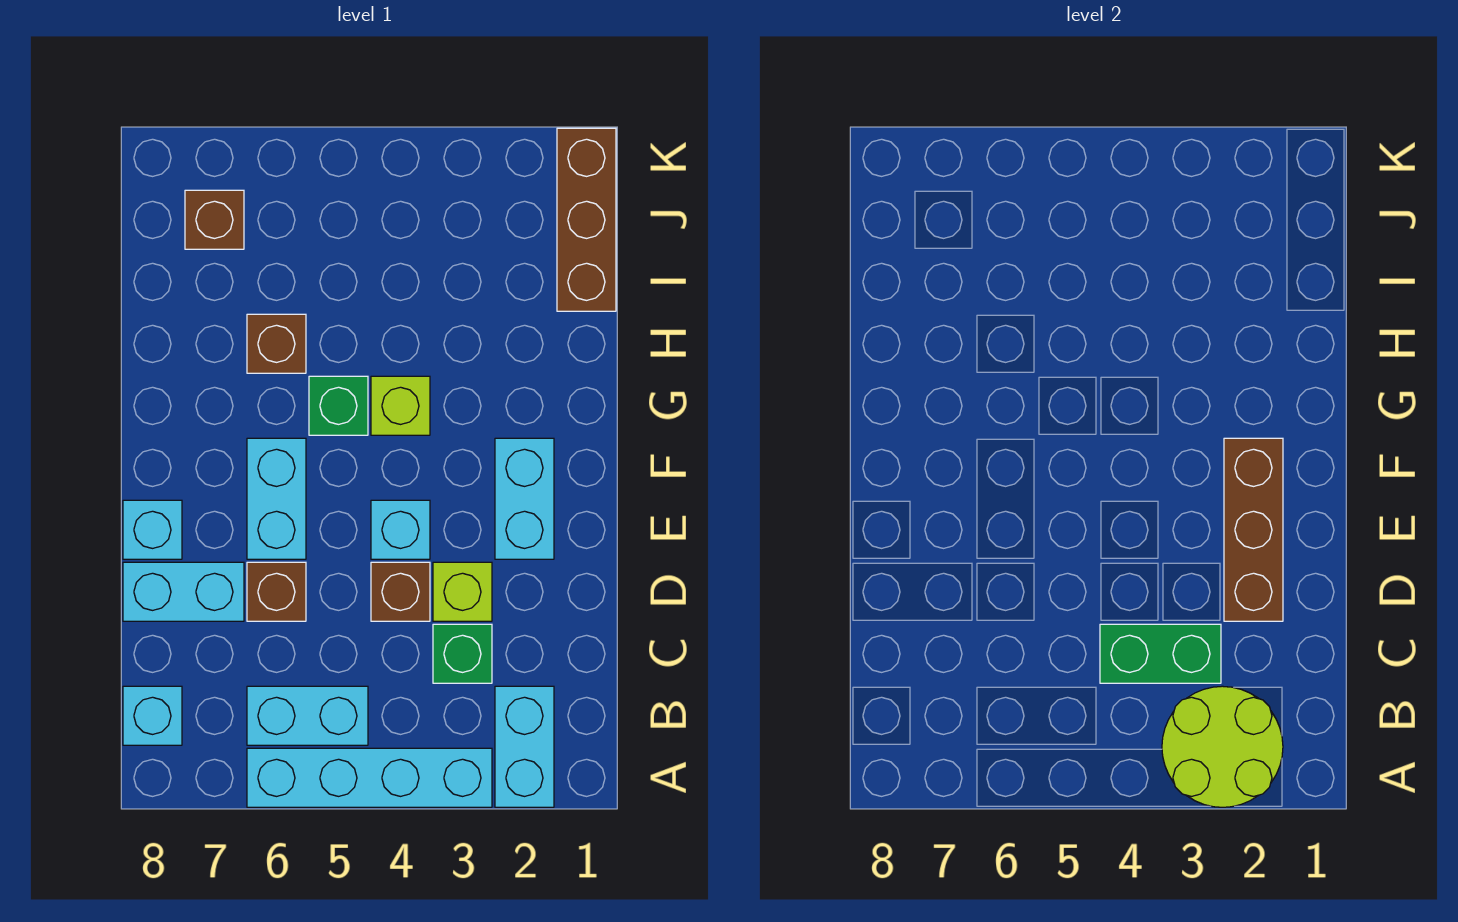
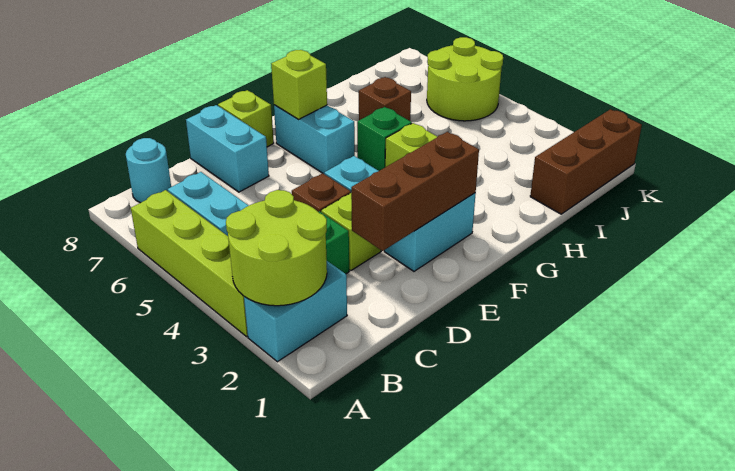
cyan brick A3:A6 level 1 -> lime brick A3:A6 level 1
cyan brick B8 level 1 -> cyan round brick B8 level 1
green brick C3:C4 level 2 -> none
brown brick D6 level 1 -> none
cyan brick E6:F6 level 1 -> cyan brick F6:F7 level 1
cyan brick E8 level 1 -> lime brick E8 level 1
none -> lime brick F7 level 2
none -> lime round brick J5:K6 level 1
brown brick J7 level 1 -> none

